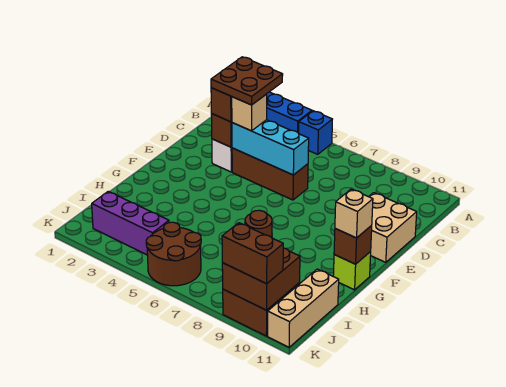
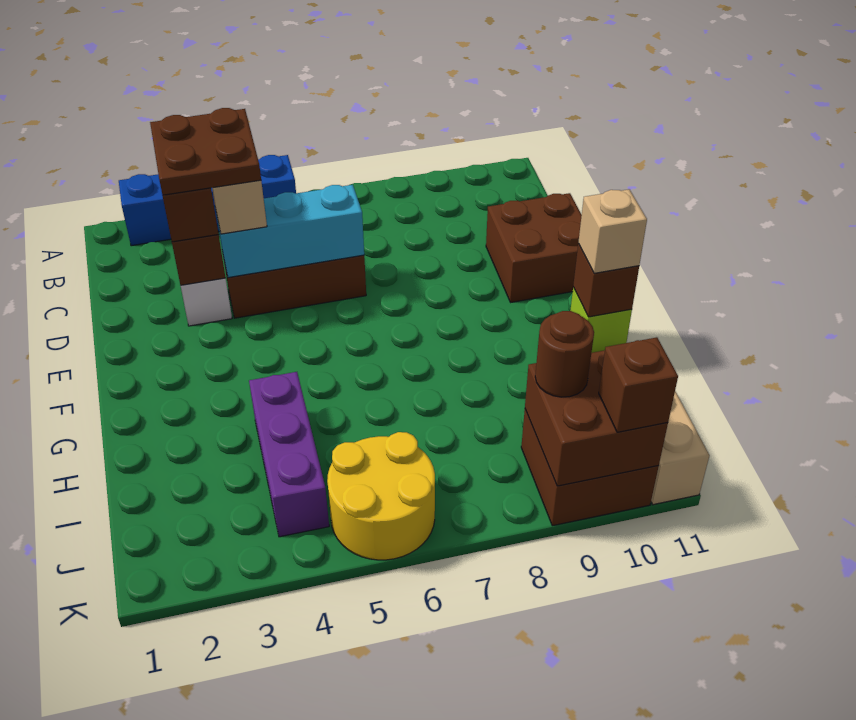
tan brick D10:E11 level 1 -> brown brick D10:E11 level 1
purple brick J2:J4 level 1 -> purple brick H4:J4 level 1
brown round brick J5:K6 level 1 -> yellow round brick J5:K6 level 1
brown brick K9:K10 level 3 -> brown brick K10 level 3

